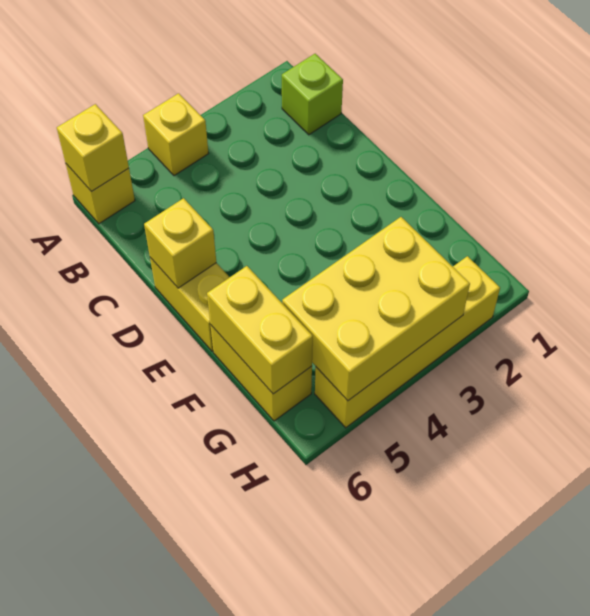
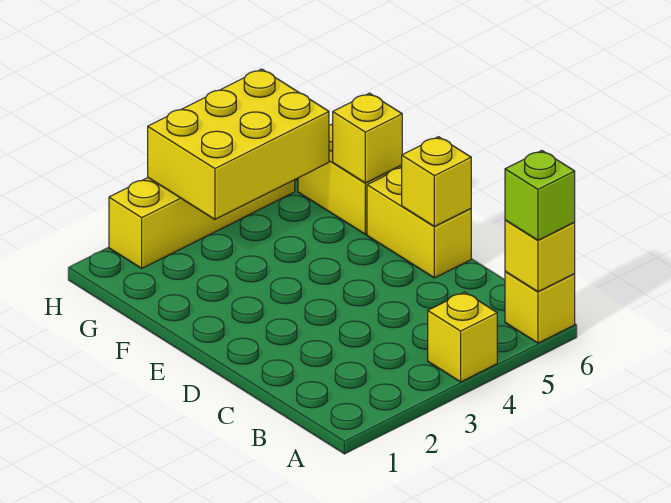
lime brick B1 level 1 -> lime brick A6 level 3
yellow brick F6:G6 level 2 -> yellow brick F6 level 2

